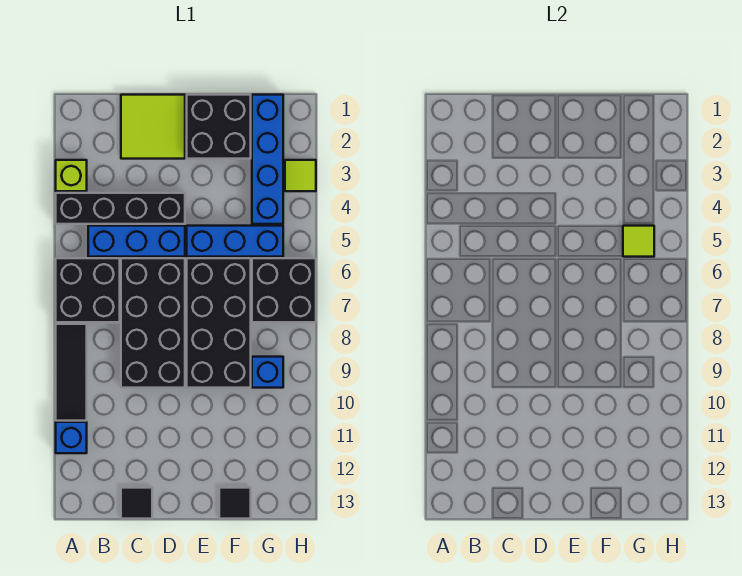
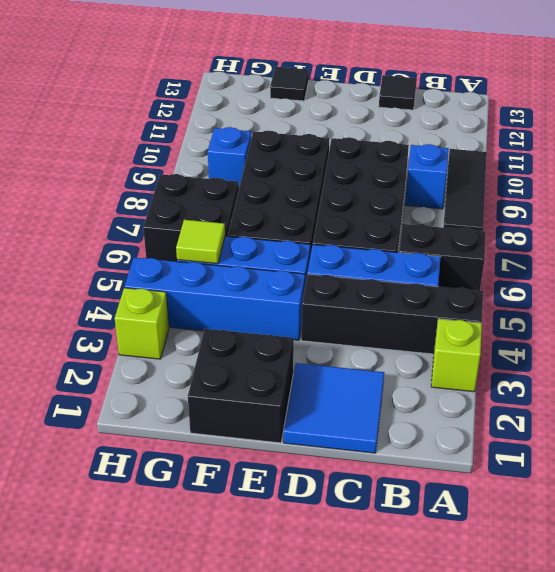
black brick A6:B7 level 1 -> black brick A6:B6 level 1
blue brick A11 level 1 -> blue brick B9 level 1
lime tile C1:D2 level 1 -> blue tile C1:D2 level 1
blue brick G1:G4 level 1 -> blue brick E4:H4 level 1
lime tile H3 level 1 -> lime brick H3 level 1

